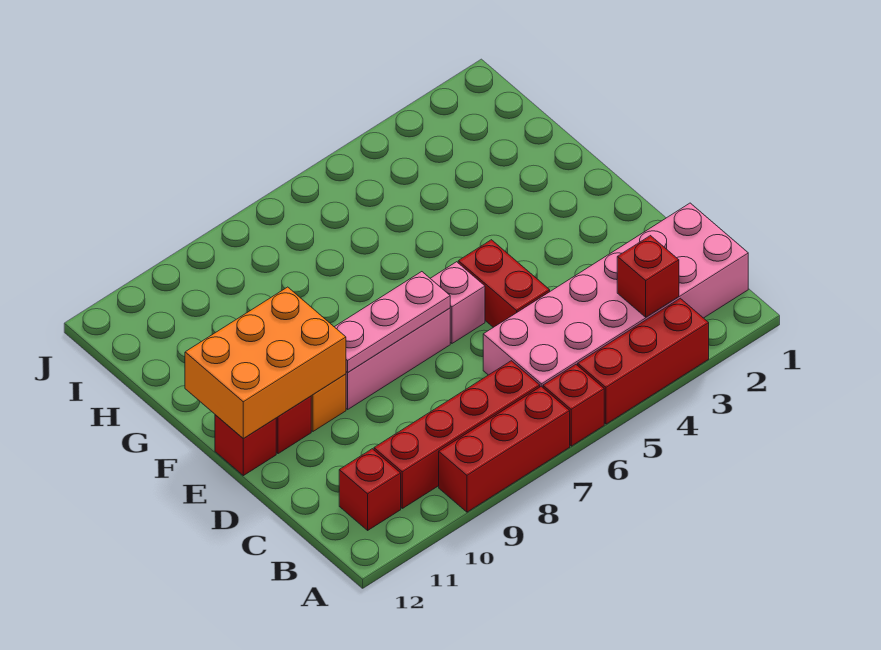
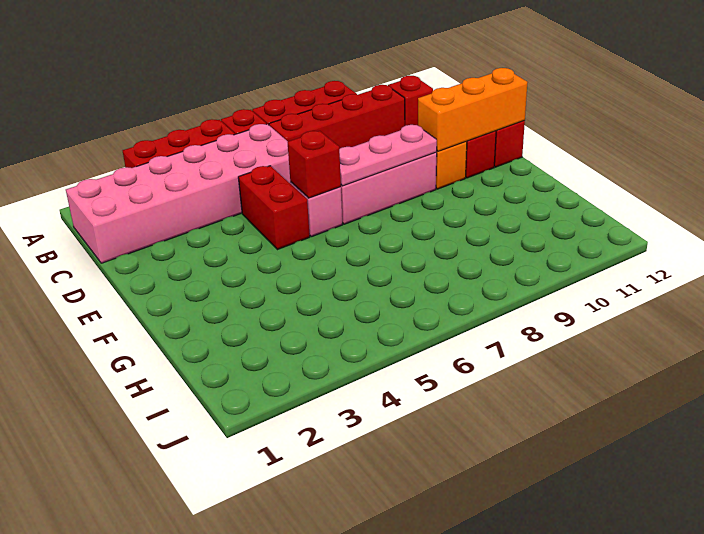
red brick B3 level 2 -> red brick E6 level 2
orange brick E10:F12 level 2 -> orange brick E10:E12 level 2

